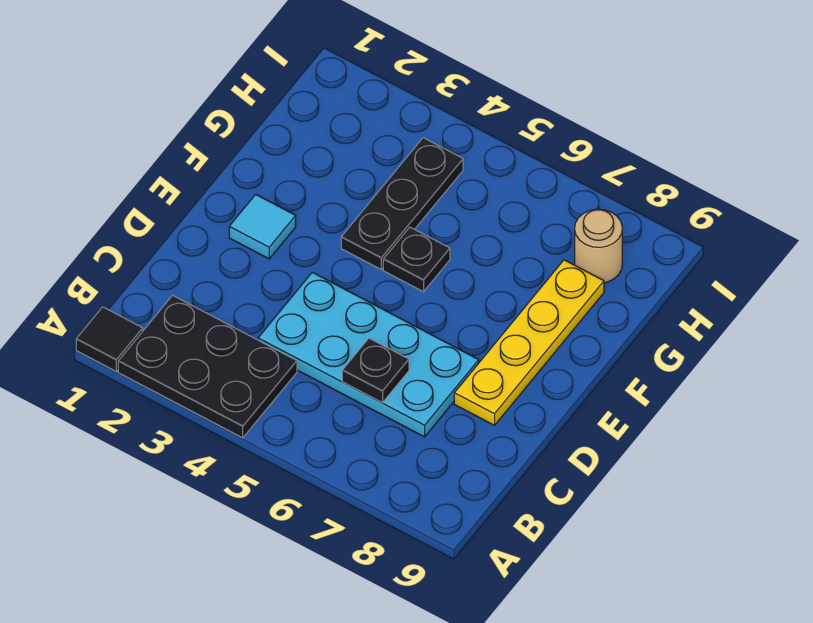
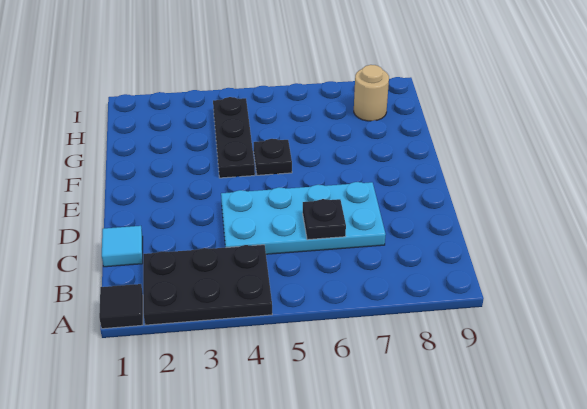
yellow plate D8:G8 level 1 -> none
cyan tile E2 level 1 -> cyan tile C1 level 1

